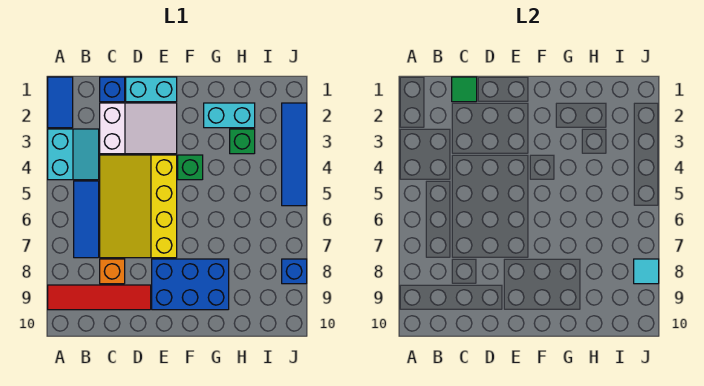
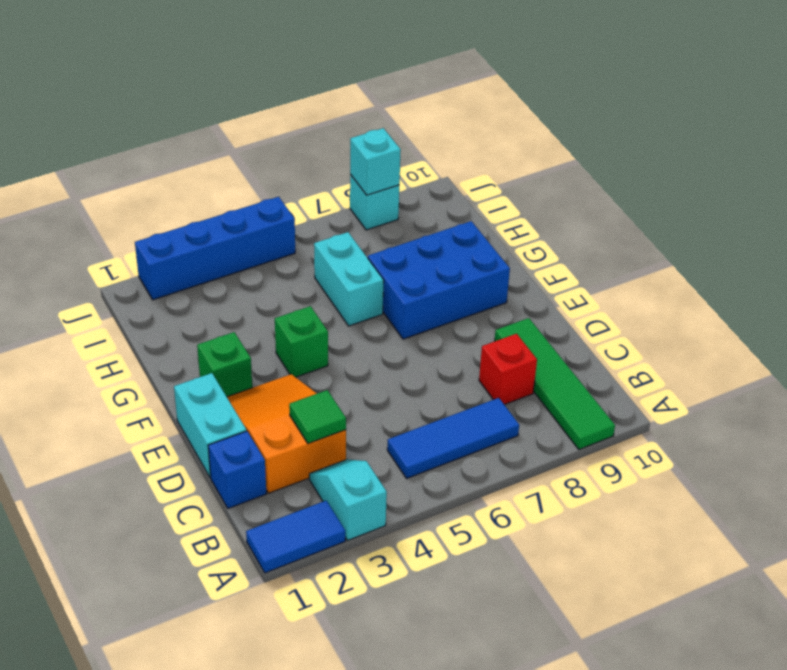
cyan slope A3:B4 level 1 top A -> cyan slope A3:B3 level 1 top A
red tile A9:D9 level 1 -> green tile A9:D9 level 1
green tile C1 level 2 -> green tile C3 level 2
white slope C2:E3 level 1 top C -> orange slope C2:E3 level 1 top C
yellow slope C4:E7 level 1 top E -> none
orange brick C8 level 1 -> red brick C8 level 1
blue brick E8:G9 level 1 -> blue brick F7:G9 level 1
cyan brick G2:H2 level 1 -> cyan brick G6:H6 level 1
green brick H3 level 1 -> green brick F2 level 1
blue tile J2:J5 level 1 -> blue brick J2:J5 level 1
blue brick J8 level 1 -> cyan brick J8 level 1
cyan tile J8 level 2 -> cyan brick J8 level 2

